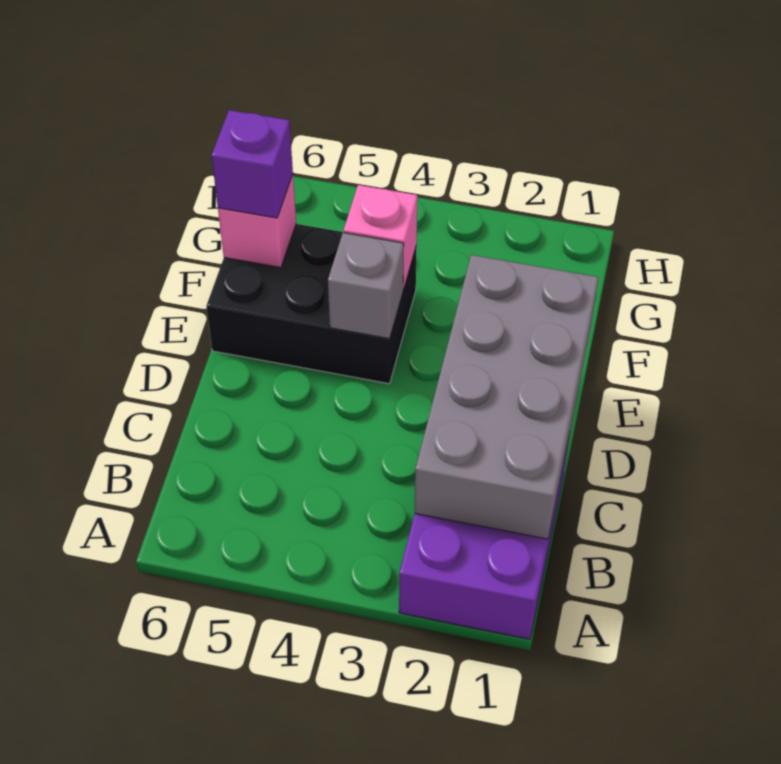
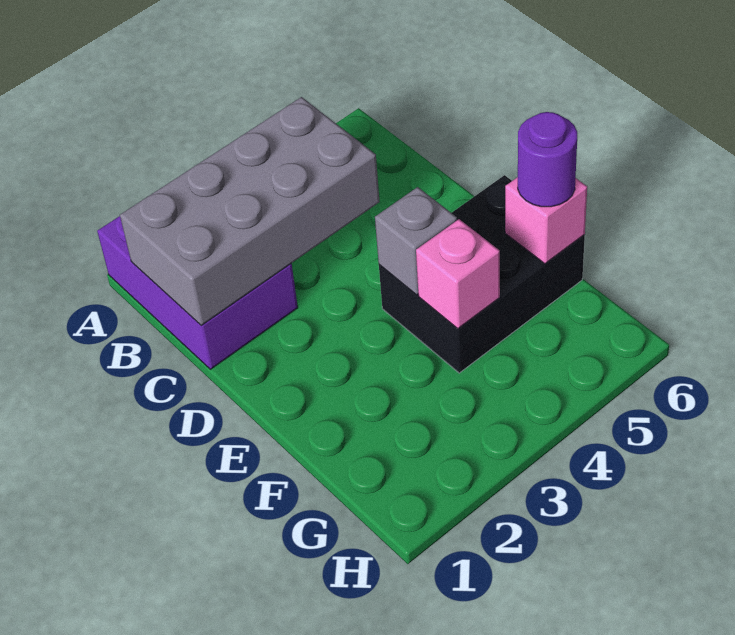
grey brick B1:E2 level 2 -> grey brick B1:C4 level 2
purple brick F6 level 3 -> purple round brick F6 level 3

